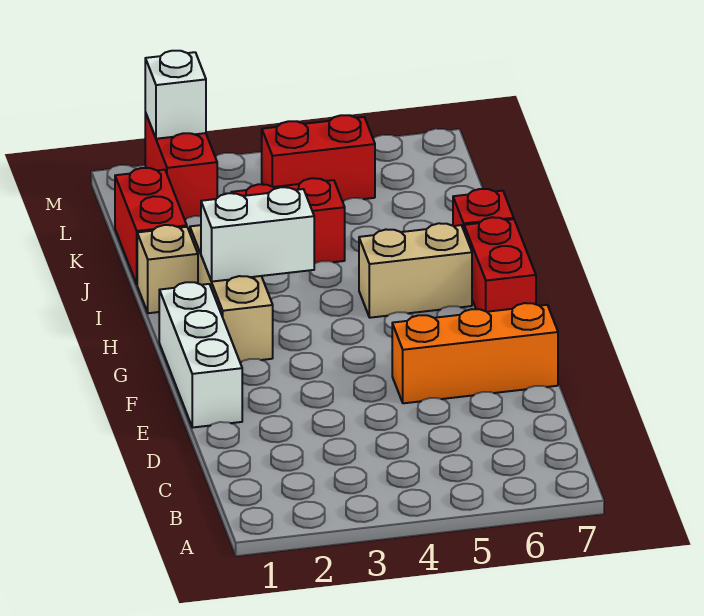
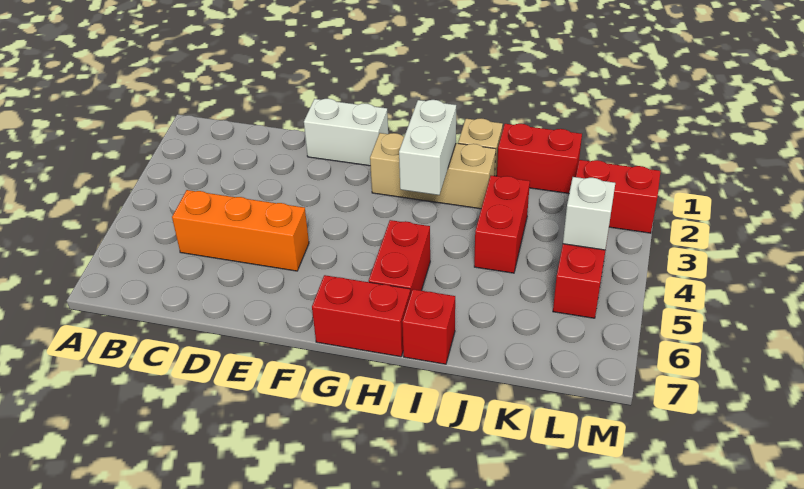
white brick E1:G1 level 1 -> white brick E1:F1 level 1
orange brick E5:E7 level 1 -> orange brick C5:E5 level 1
tan brick H5:H6 level 1 -> red brick H5:H6 level 1
white brick M2 level 2 -> white brick L4 level 2

